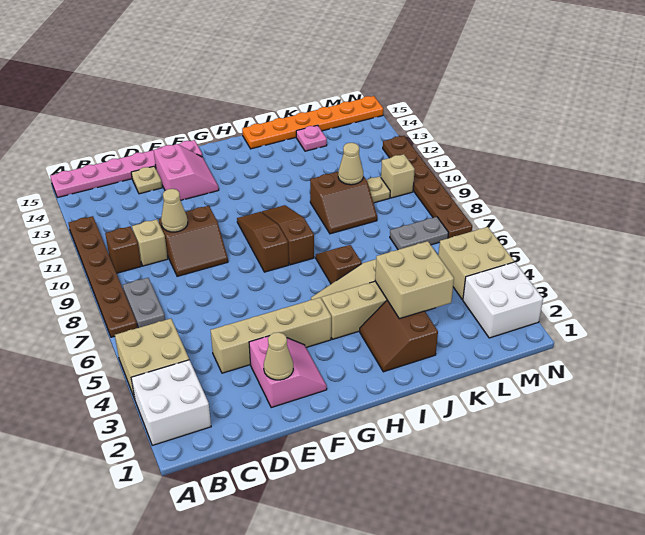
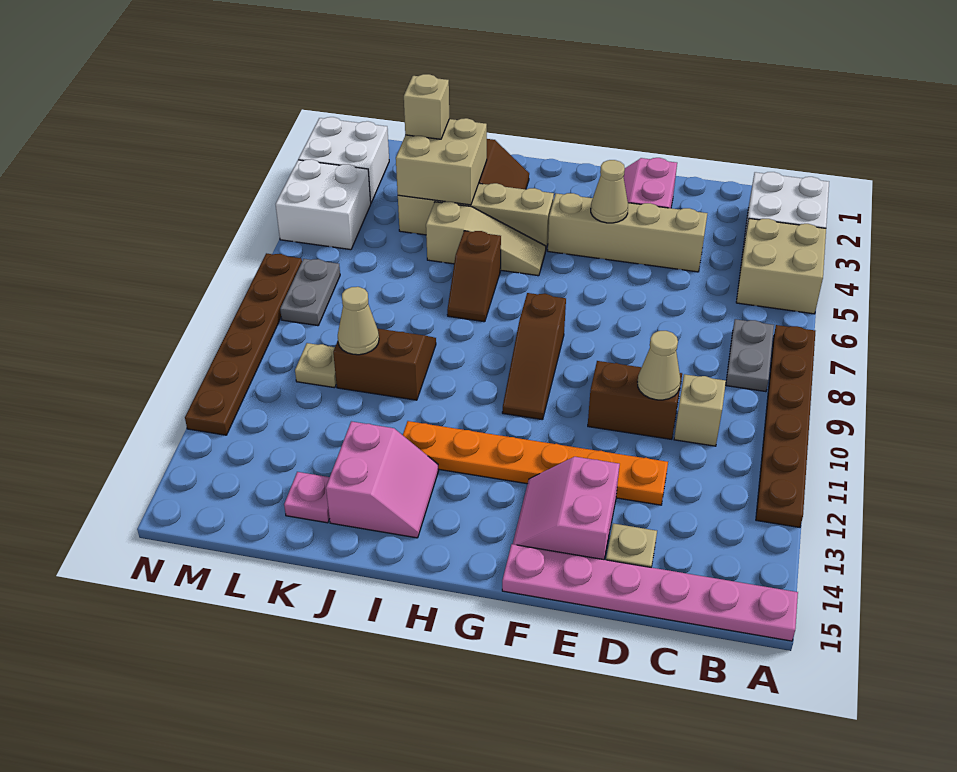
brown brick B10 level 1 -> none
tan cone E2 level 2 -> tan cone F4 level 2
brown slope H8:H10 level 1 top 8 -> none
none -> pink slope I13:J14 level 1 top J
orange plate I15:N15 level 1 -> orange plate D12:I12 level 1
grey plate L7:M7 level 1 -> grey plate M7:M8 level 1
tan brick M4:N5 level 1 -> white brick M4:N5 level 1
tan brick M10 level 1 -> tan brick K3 level 3

